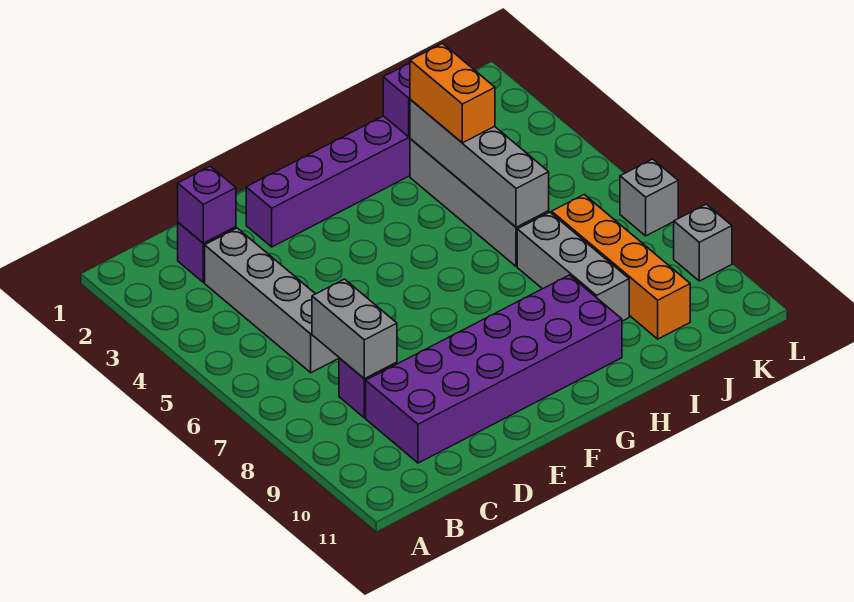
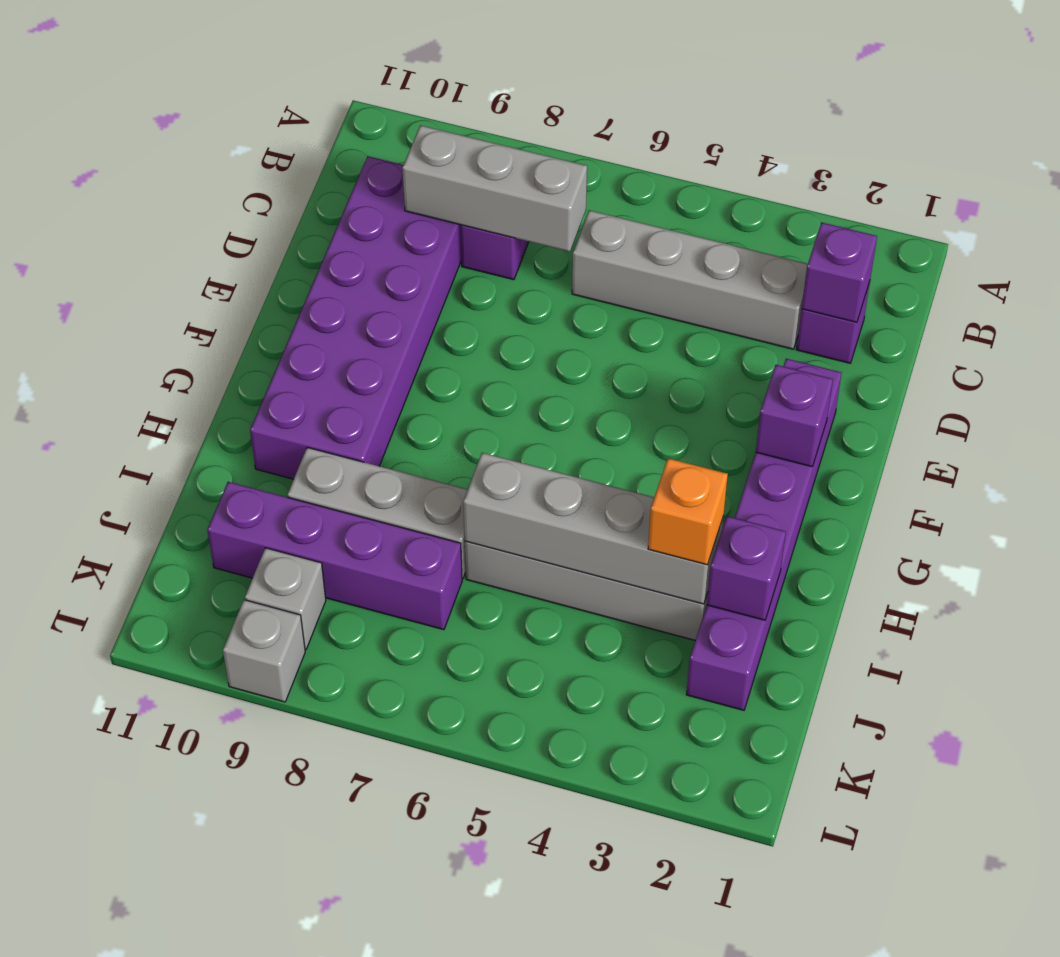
grey brick C7:C8 level 2 -> grey brick C7:C9 level 2
none -> purple brick F2 level 2
orange brick I3:I4 level 3 -> orange brick I3 level 3
orange brick J7:J10 level 1 -> purple brick J7:J10 level 1
grey brick L7 level 1 -> grey brick K9 level 1

